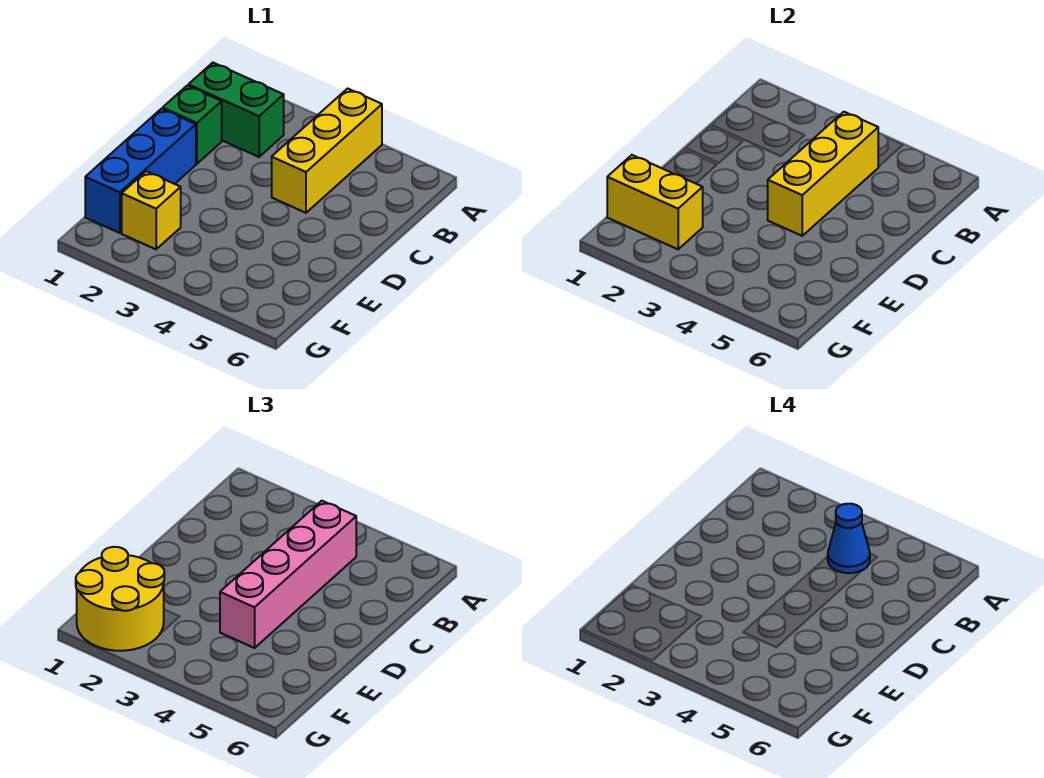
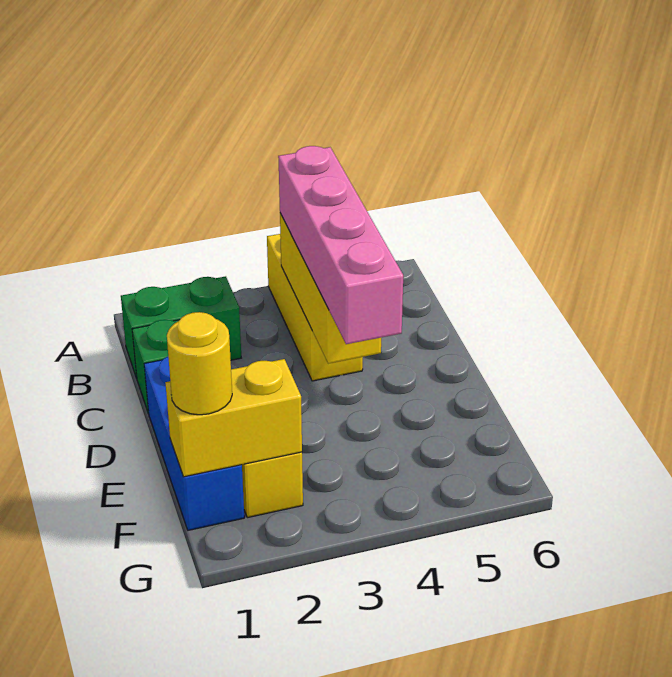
blue cone B4 level 4 -> none
yellow round brick F1:G2 level 3 -> yellow round brick F1 level 3

